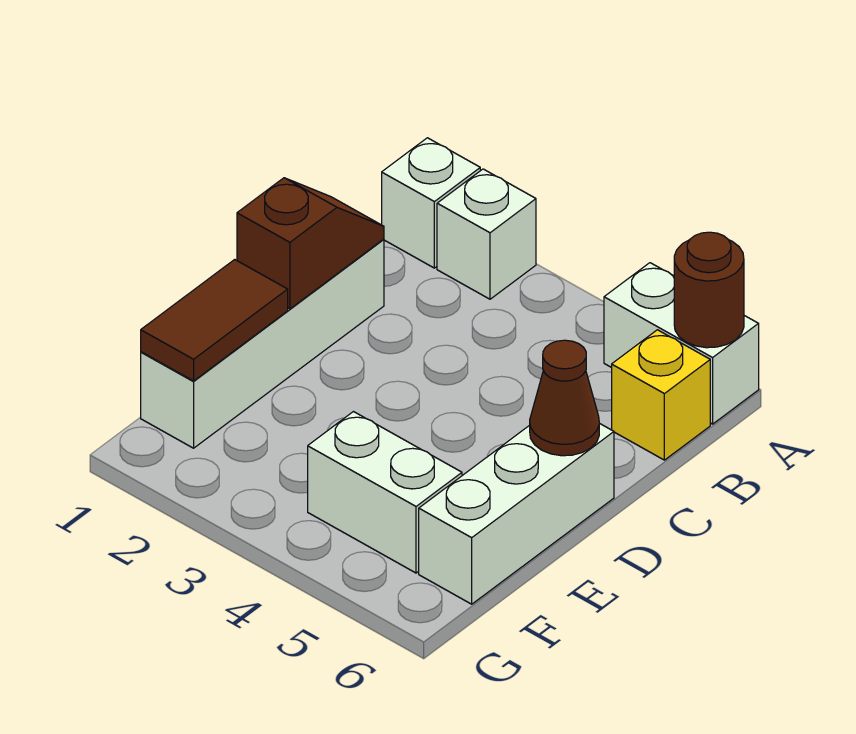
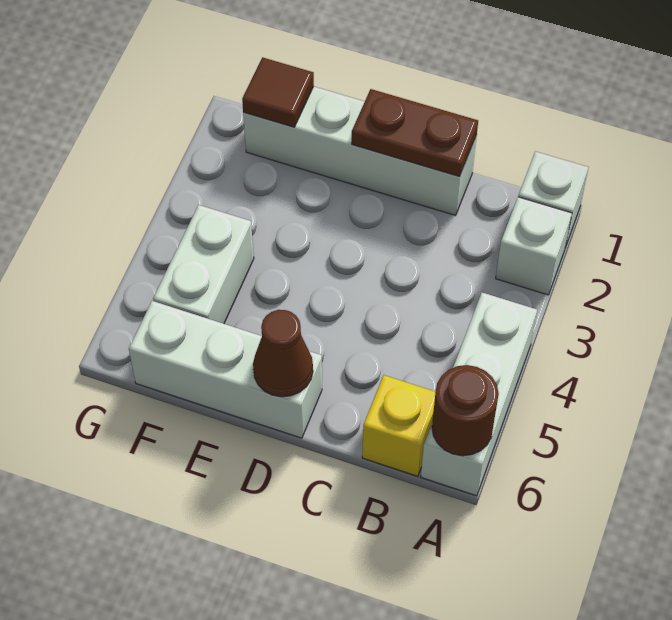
white brick A5:A6 level 1 -> white brick A4:A6 level 1
brown slope C1:D1 level 2 top D -> brown plate C1:D1 level 2
brown tile E1:F1 level 2 -> brown tile F1 level 2

